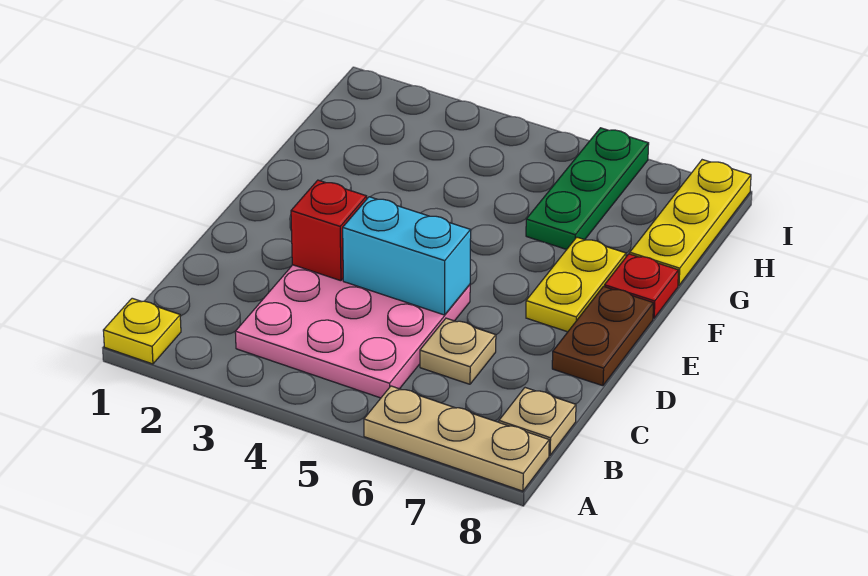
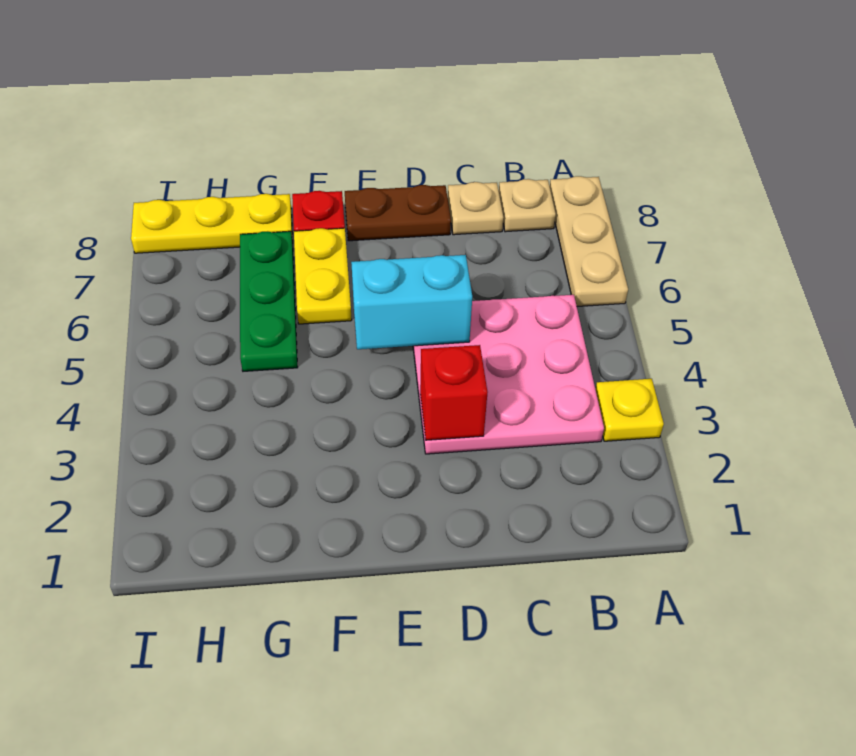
yellow plate A1 level 1 -> yellow plate A3 level 1
tan plate C6 level 1 -> tan plate C8 level 1
cyan brick D4:D5 level 2 -> cyan brick D5:E5 level 2
yellow plate E7:F7 level 1 -> yellow plate F6:F7 level 1
green plate G6:I6 level 1 -> green plate G5:G7 level 1

